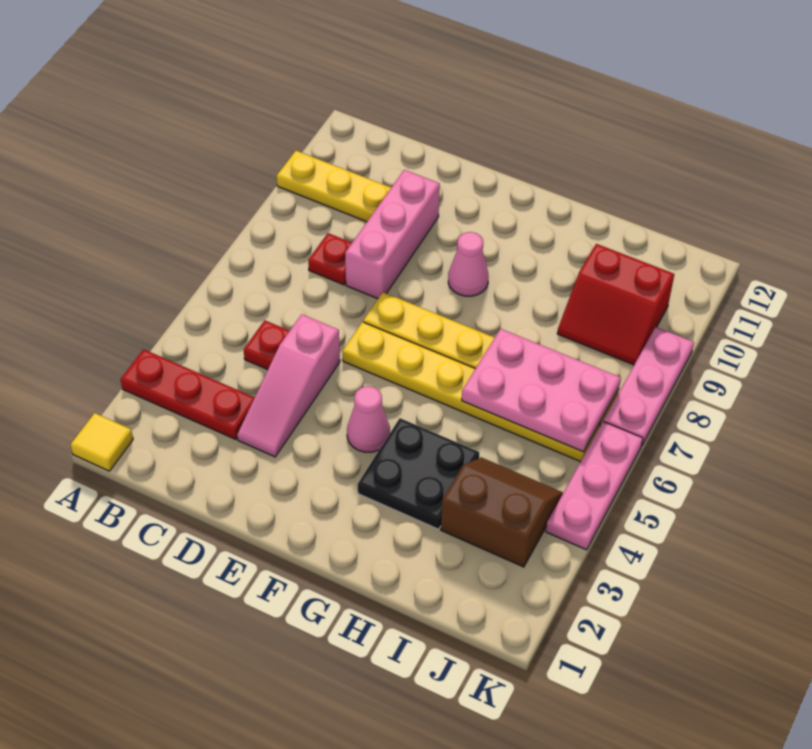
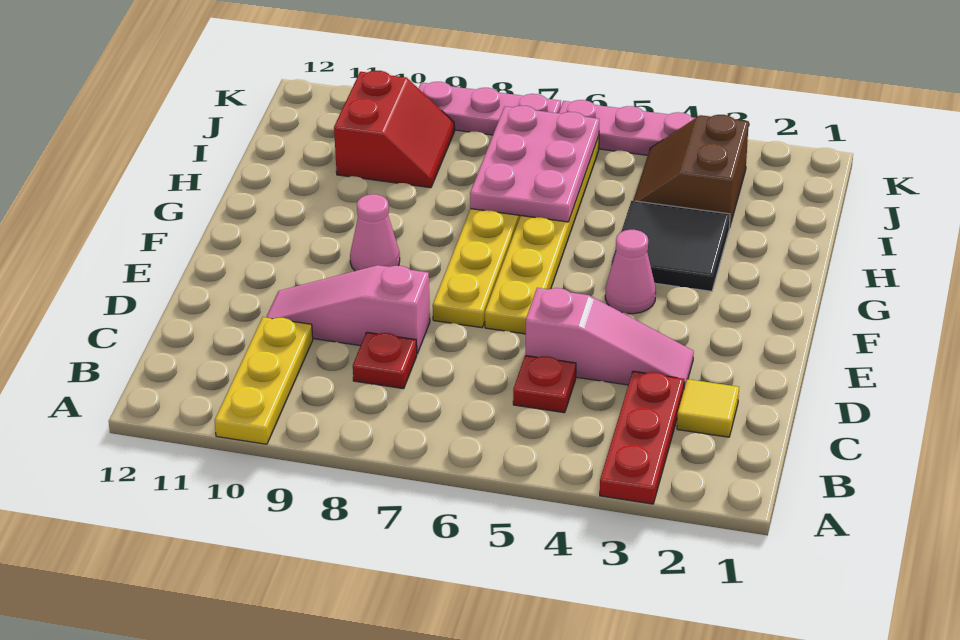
yellow tile A1 level 1 -> yellow tile C2 level 1
pink brick D8:D10 level 1 -> pink slope D8:D10 level 1 top 8
black plate G3:H4 level 1 -> black tile G3:H4 level 1

